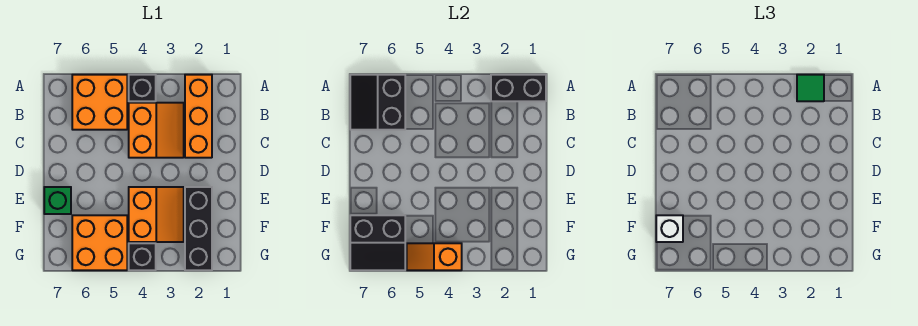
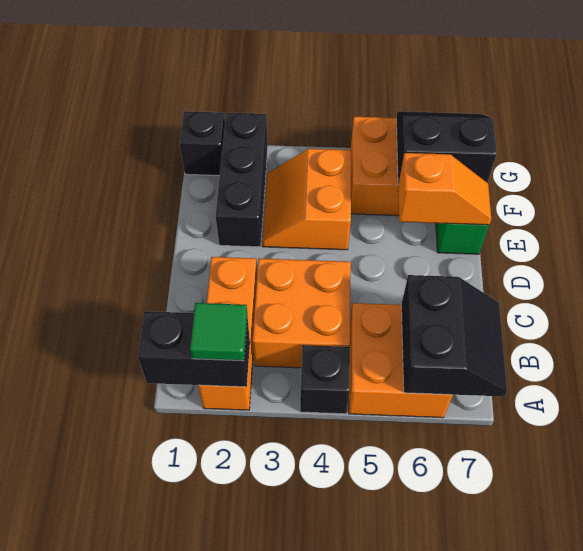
orange slope B3:C4 level 1 top 4 -> orange brick B3:C4 level 1
white brick F7 level 3 -> none
black brick G4 level 1 -> black brick G1 level 1
orange slope G4:G5 level 2 top 4 -> orange slope E6:E7 level 2 top 6

